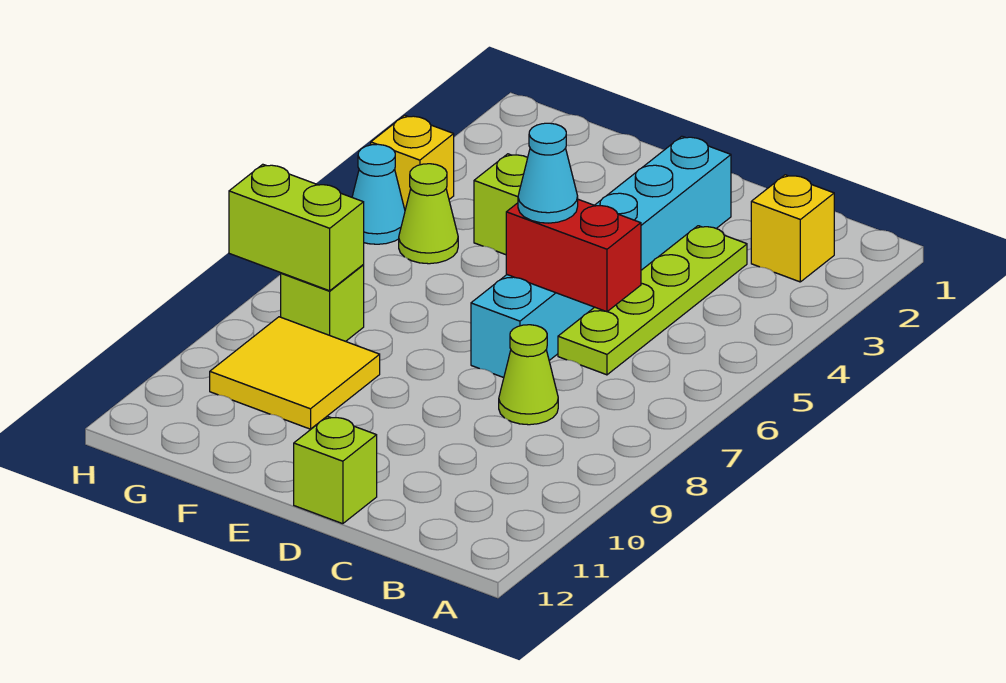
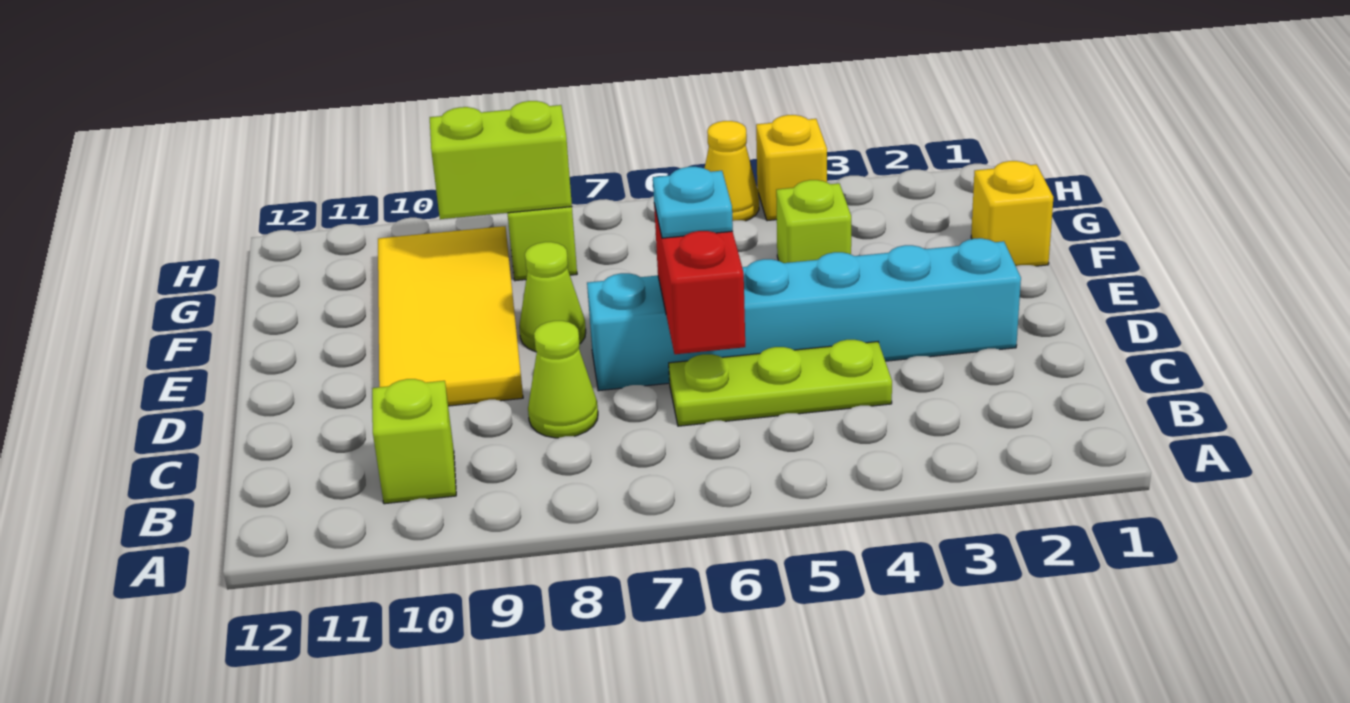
yellow brick B2 level 1 -> yellow brick F1 level 1
lime plate C3:C6 level 1 -> lime plate C4:C6 level 1
cyan cone D6 level 3 -> cyan plate D6 level 3
lime brick D12 level 1 -> lime brick B10 level 1
yellow tile F9:G10 level 1 -> yellow tile D9:G10 level 1
lime cone G5 level 1 -> lime cone E8 level 1
lime brick G8:H8 level 2 -> lime brick G8:G9 level 2
cyan cone H5 level 1 -> yellow cone H5 level 1

